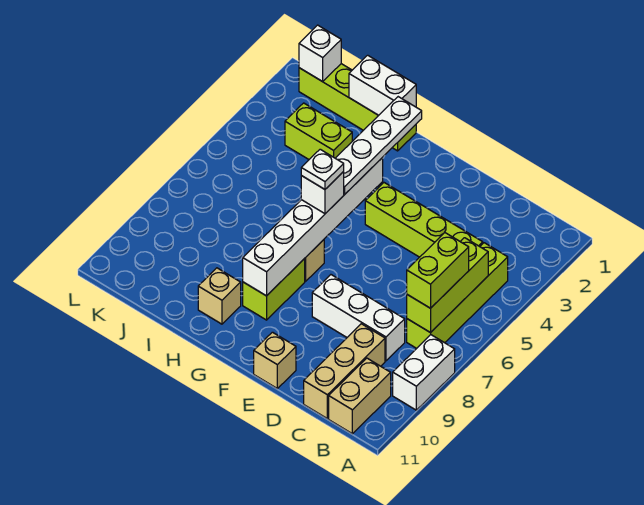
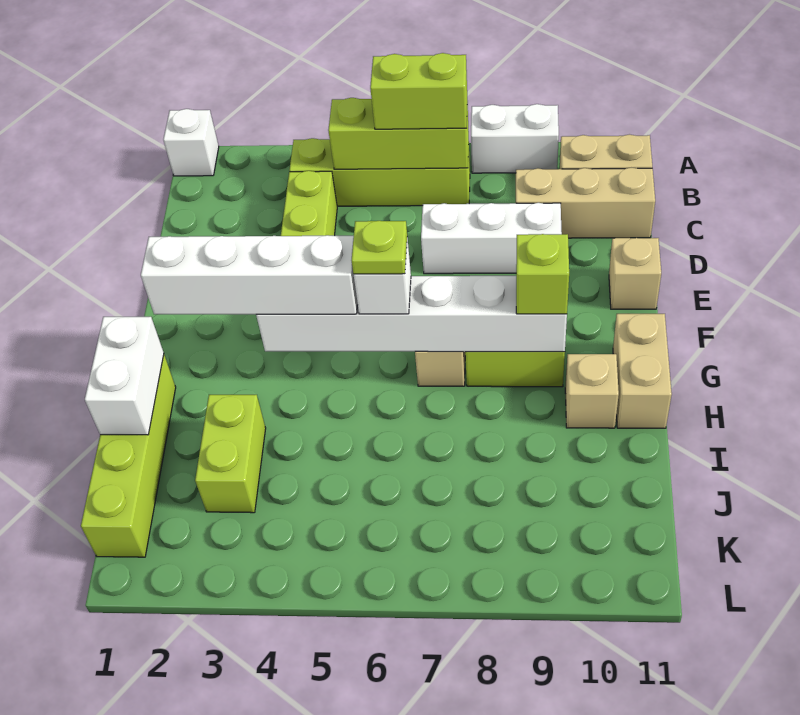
white brick C8:E8 level 1 -> white brick D7:D9 level 1
white plate G2:G5 level 3 -> white brick G2:G5 level 3
white plate G6 level 4 -> lime plate G6 level 4
none -> lime brick G9 level 3
none -> tan brick G11:H11 level 1
white brick K1 level 2 -> white brick A1 level 1

